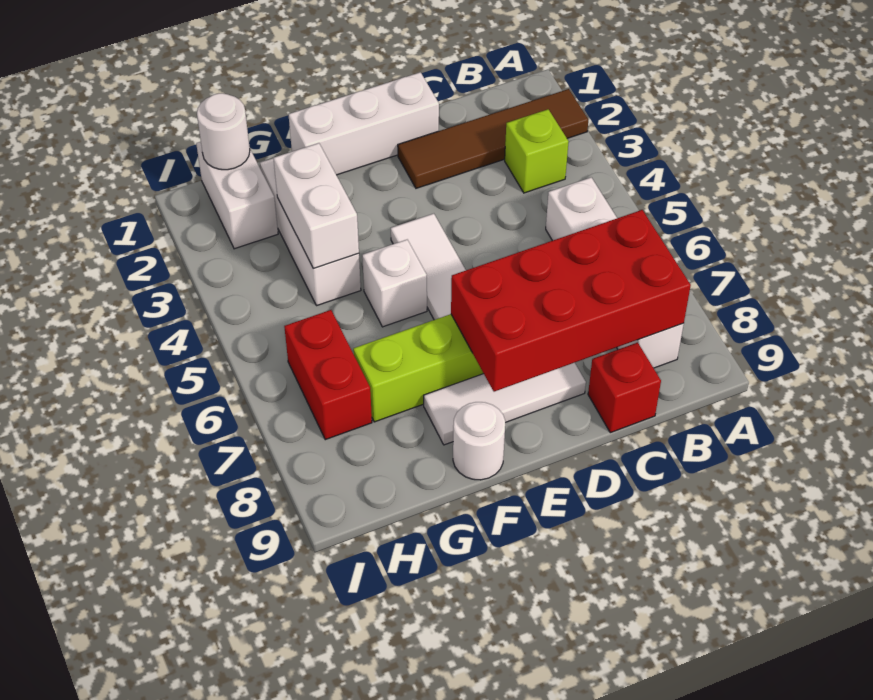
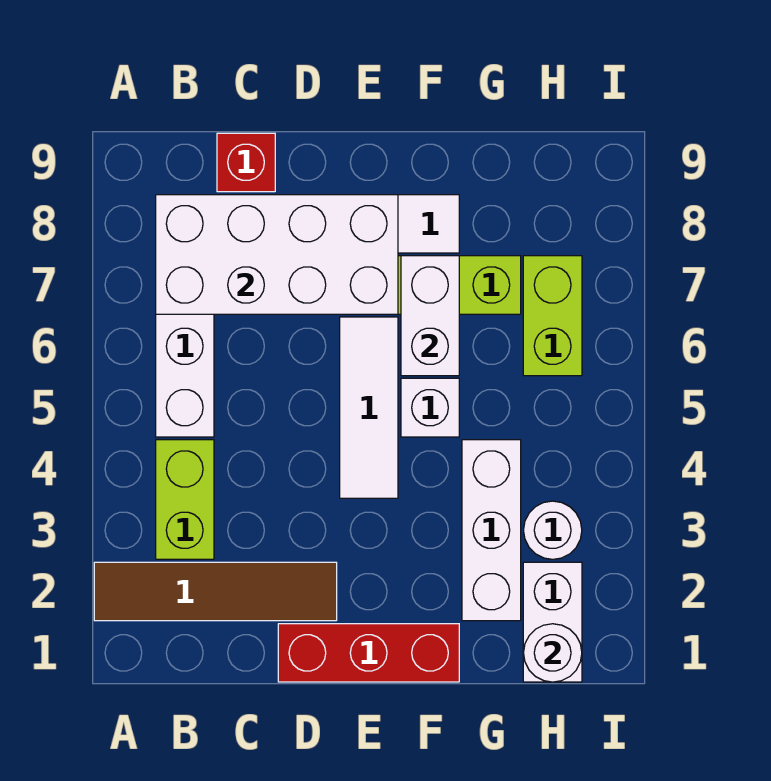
lime brick B3 level 1 -> lime brick B3:B4 level 1
red brick B7:E8 level 2 -> white brick B7:E8 level 2
white brick D1:F1 level 1 -> red brick D1:F1 level 1
white round brick F9 level 1 -> white round brick H3 level 1
white brick G3:G4 level 2 -> white brick F6:F7 level 2
red brick H6:H7 level 1 -> lime brick H6:H7 level 1

